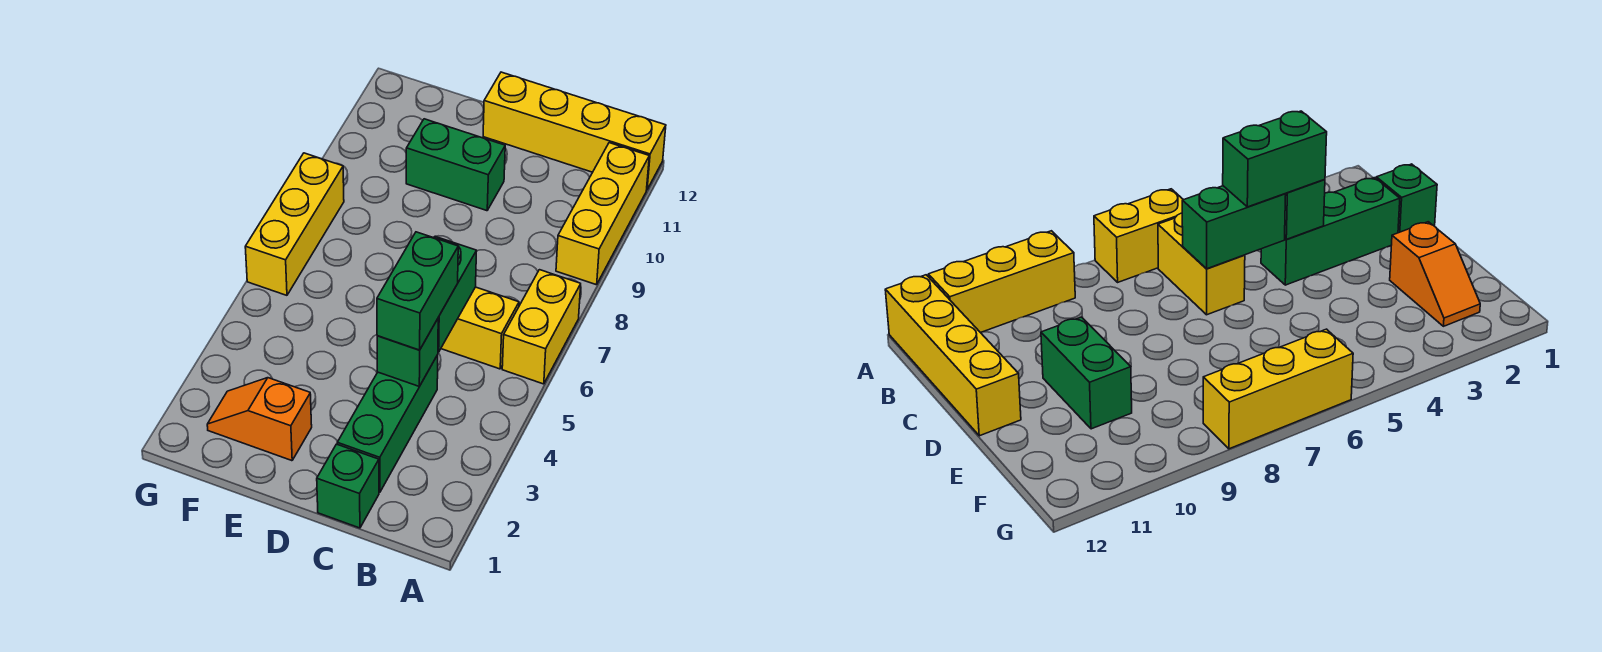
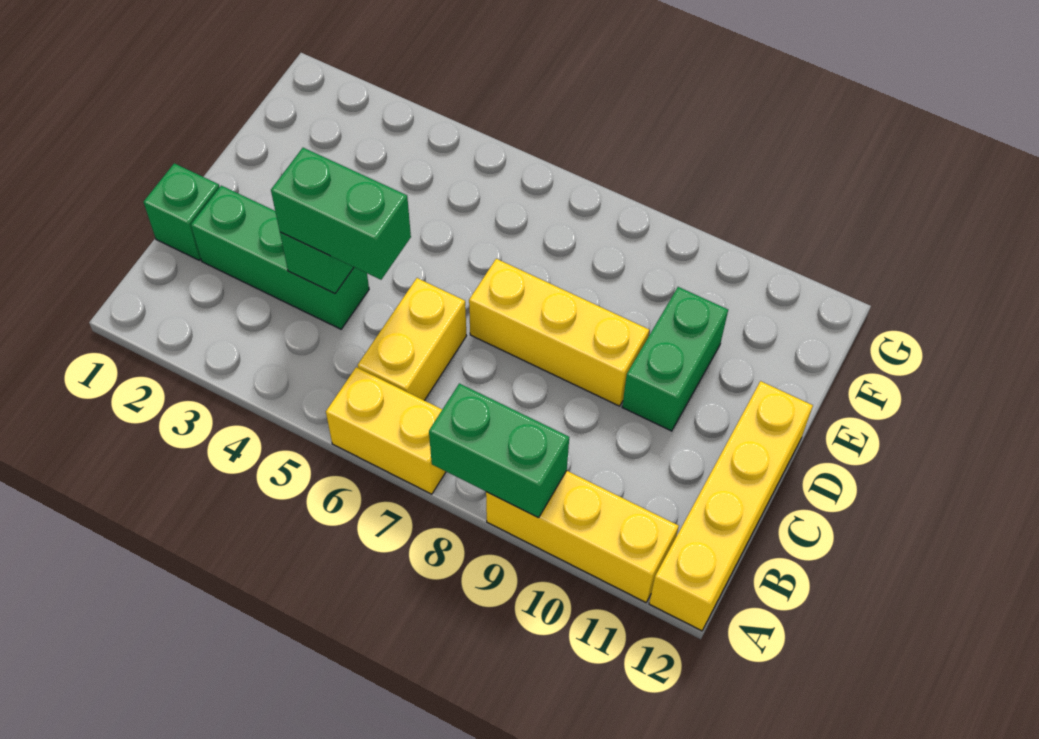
green brick C5:C6 level 2 -> green brick A8:A9 level 2
orange slope E2:F2 level 1 top E -> none
yellow brick G6:G8 level 1 -> yellow brick D7:D9 level 1

